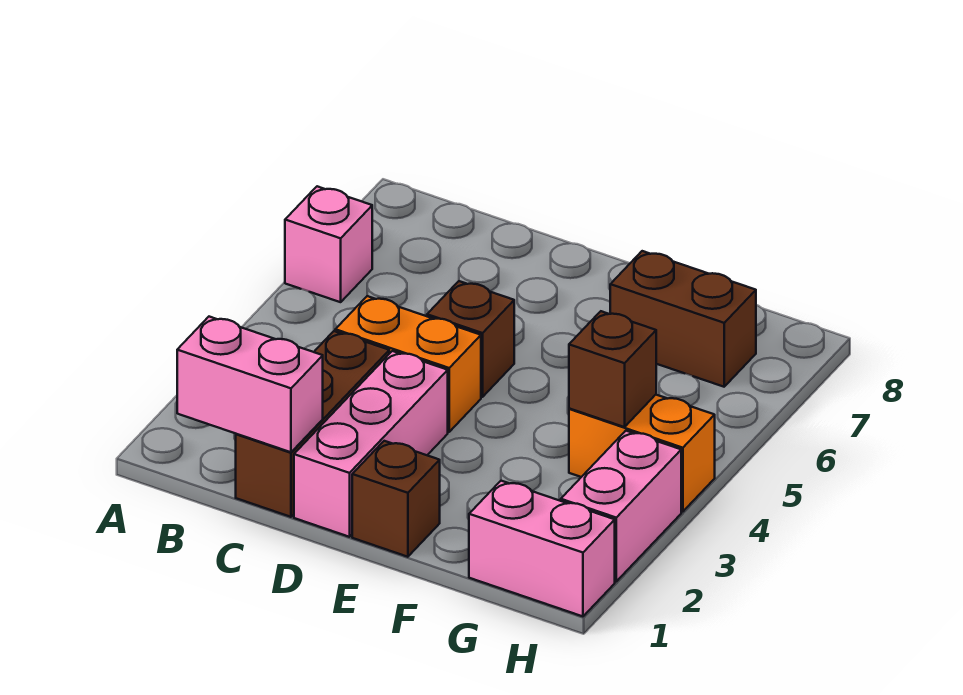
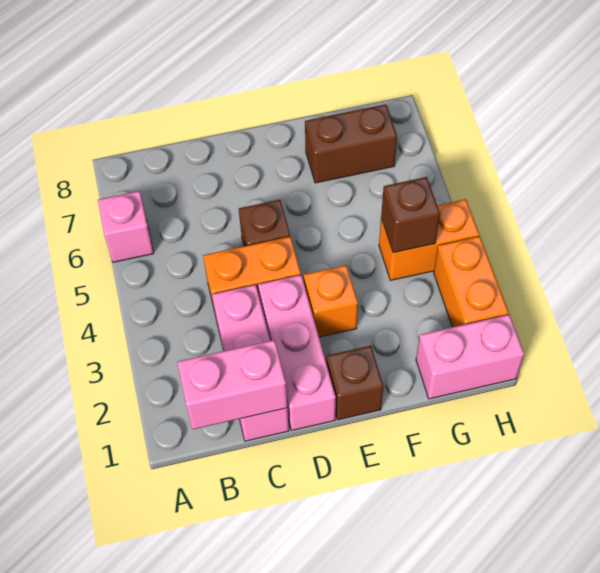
brown brick C1:C3 level 1 -> pink brick C1:C3 level 1
none -> orange brick E3 level 1
pink brick H2:H3 level 1 -> orange brick H2:H3 level 1

